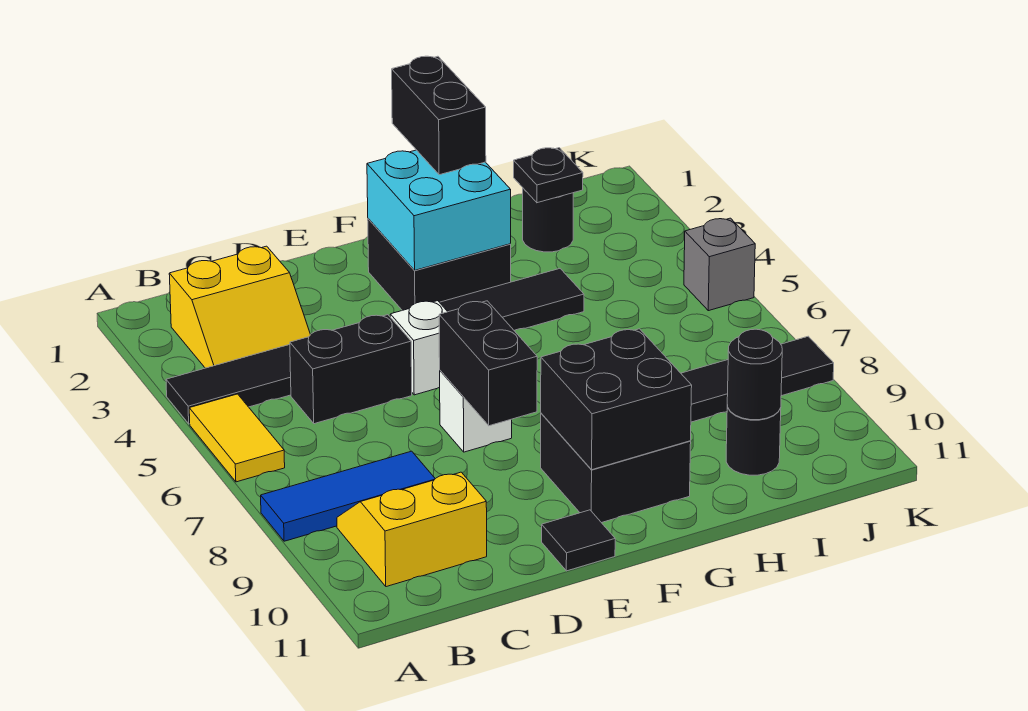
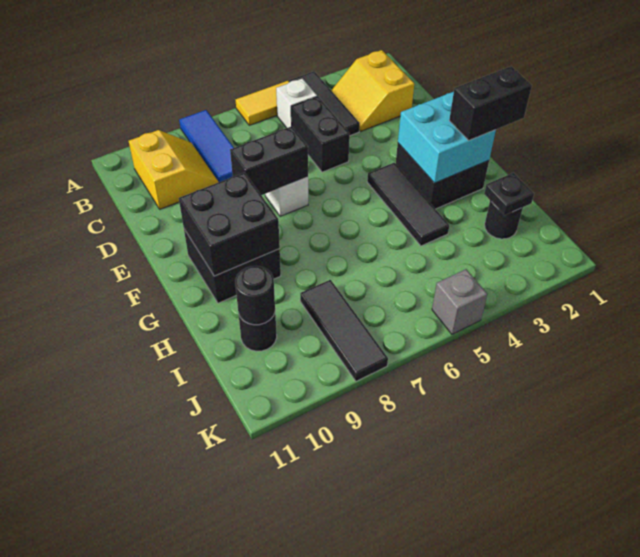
white brick E5 level 1 -> white brick B5 level 1
black tile E11 level 1 -> none

